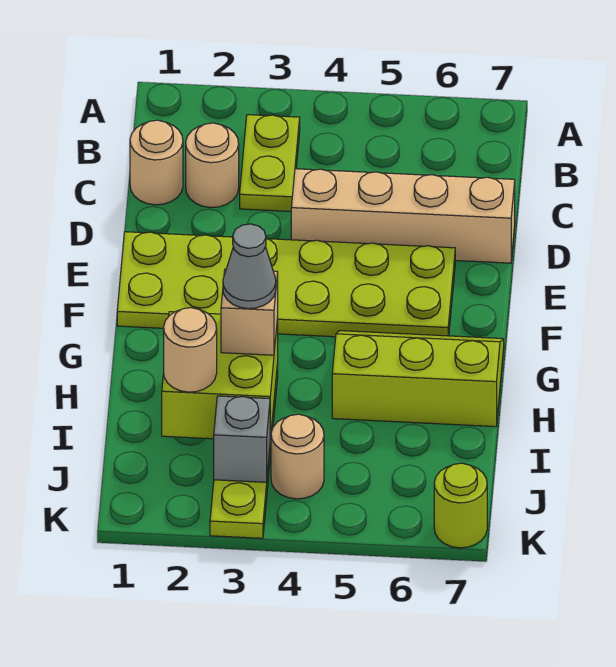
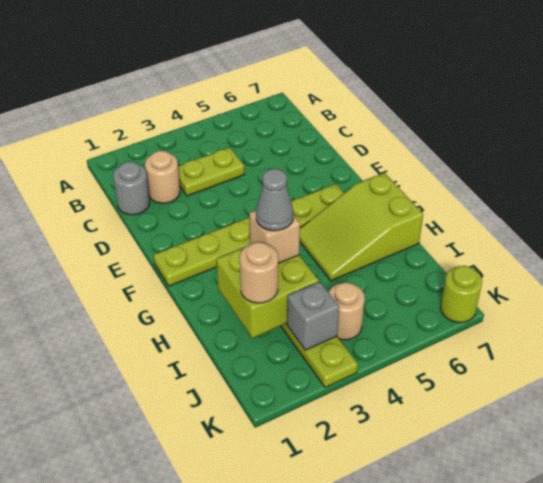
lime plate B3:C3 level 1 -> lime plate C3:C4 level 1
tan round brick C1 level 1 -> grey round brick C1 level 1
tan brick D4:D7 level 1 -> none
lime plate E1:F6 level 1 -> lime plate F1:F6 level 1
lime slope G5:H7 level 1 top H -> lime slope G5:H7 level 1 top 7

